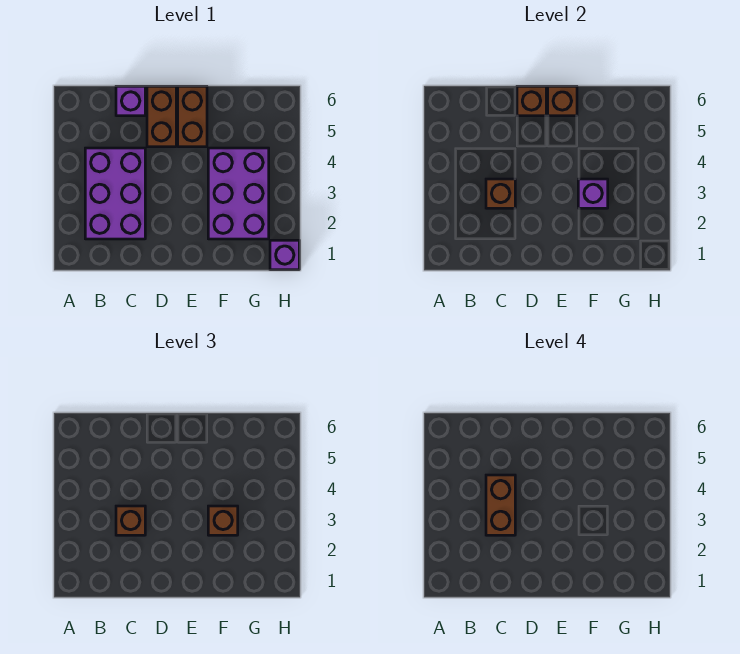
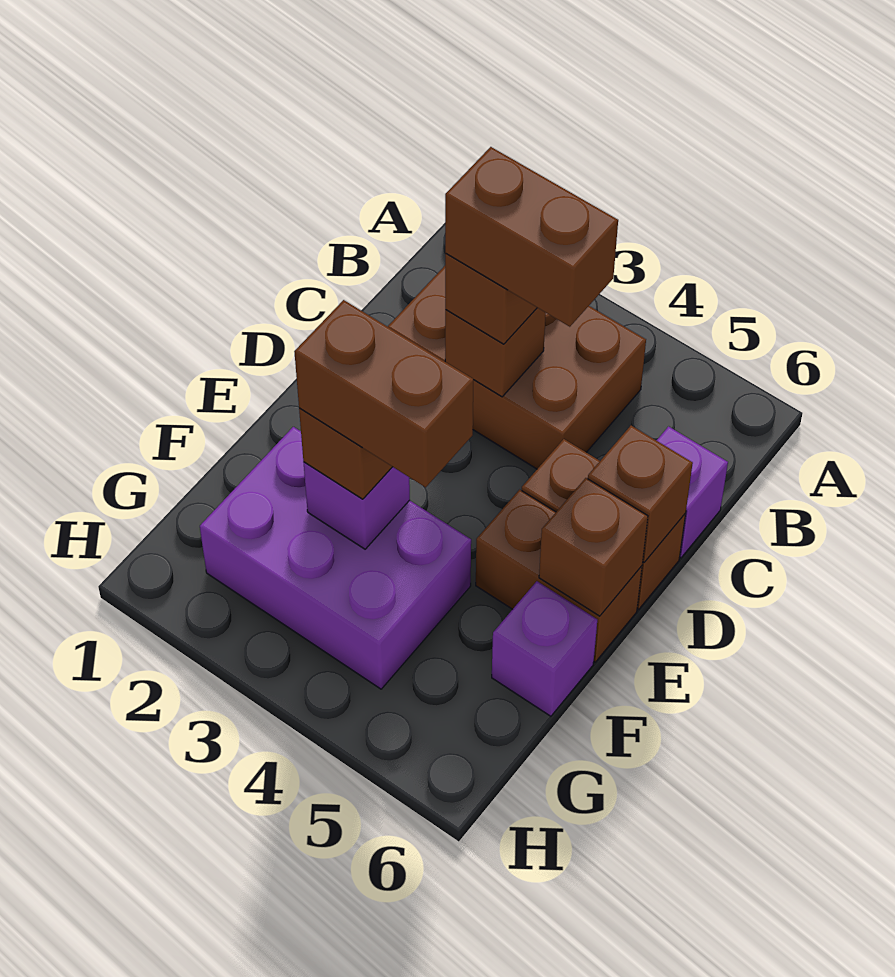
purple brick B2:C4 level 1 -> brown brick B2:C4 level 1
none -> brown brick F3:F4 level 4
purple brick H1 level 1 -> purple brick F6 level 1

